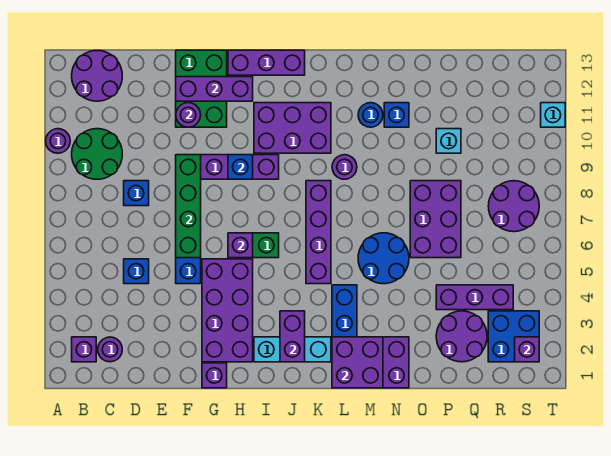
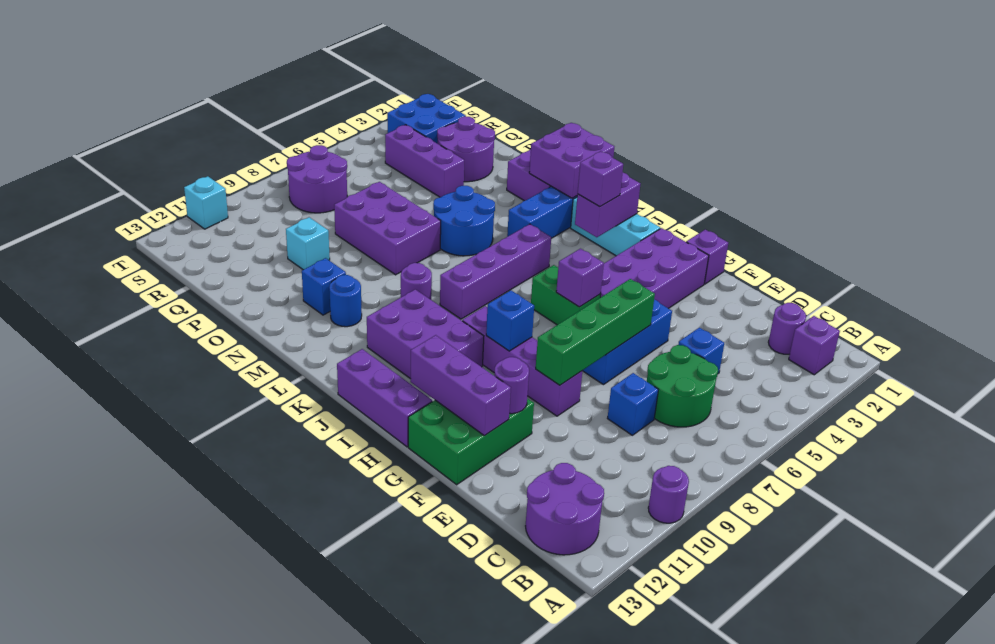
green round brick B9:C10 level 1 -> green round brick C6:D7 level 1
purple brick O6:P8 level 1 -> purple brick N7:P8 level 1
purple brick S2 level 2 -> purple brick J3 level 3

